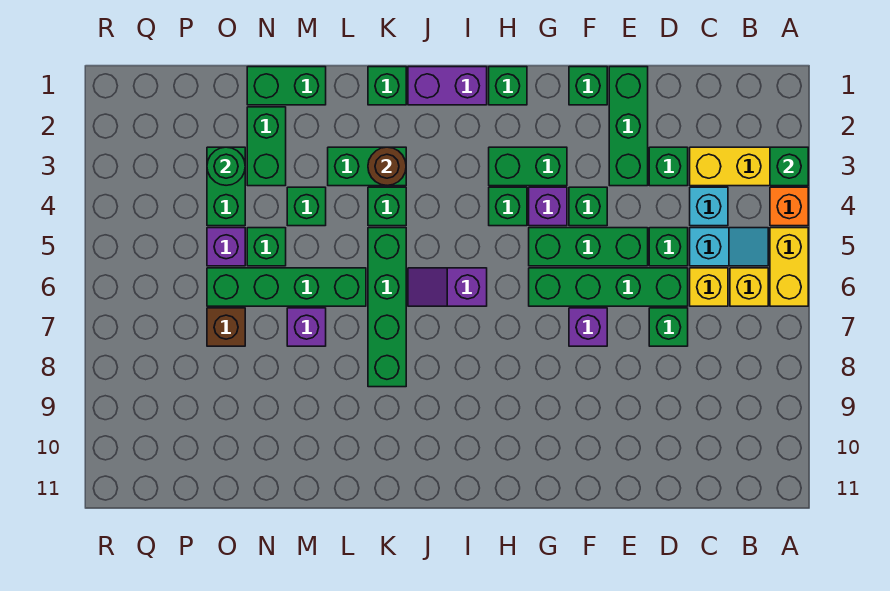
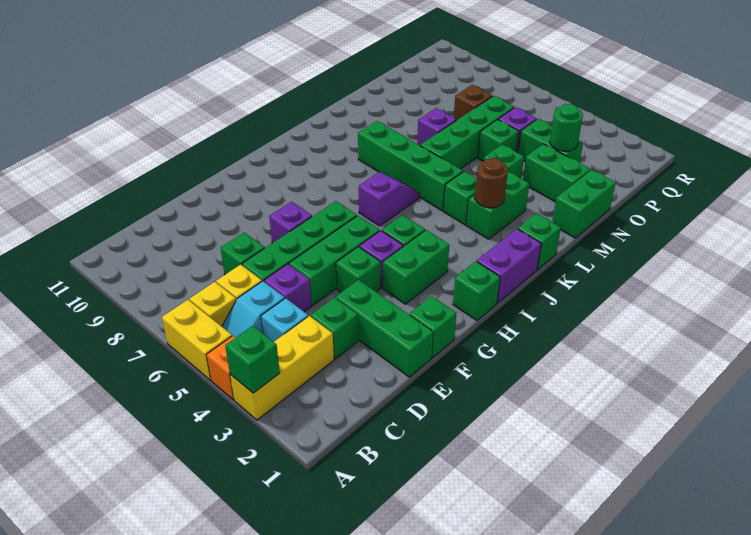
green brick D5 level 1 -> purple brick D5 level 1

